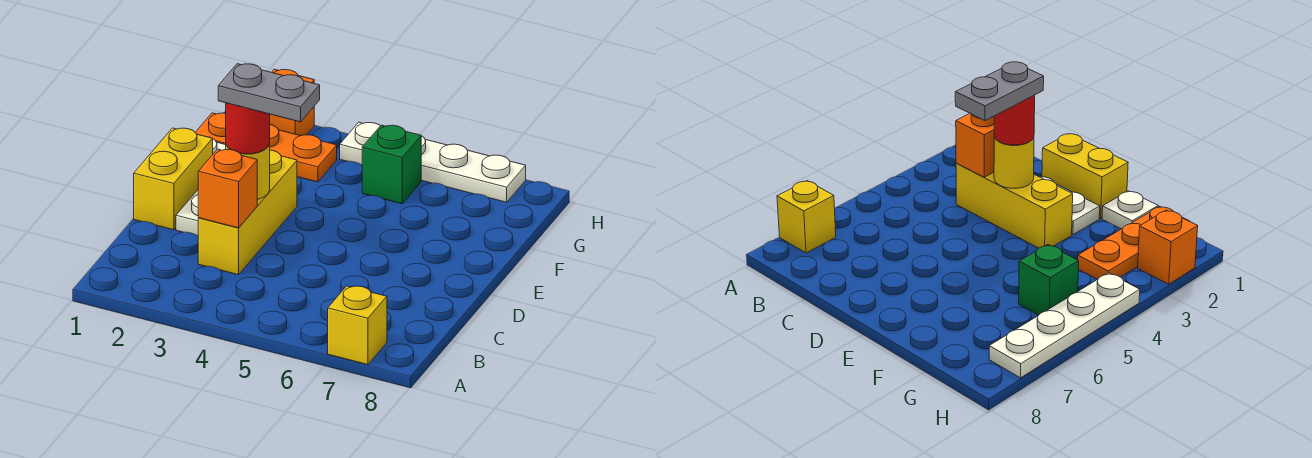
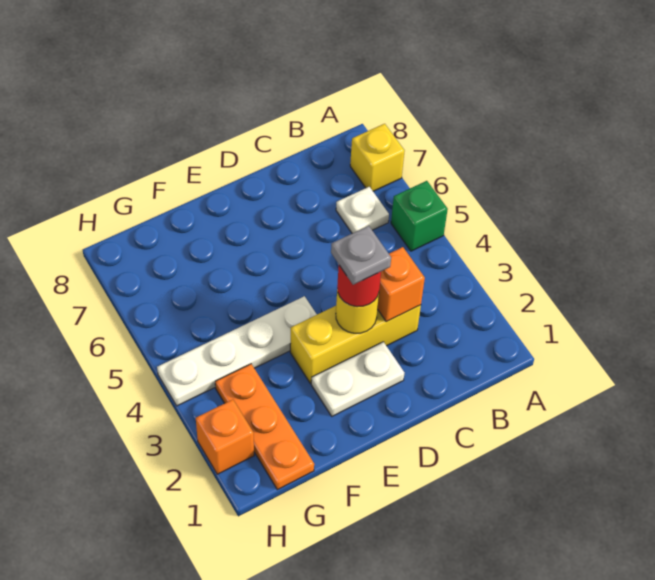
yellow brick D1:E1 level 1 -> none
grey plate D3:D4 level 4 -> grey plate D3 level 4
white plate F1 level 1 -> white plate B6 level 1
green brick G5 level 1 -> green brick A5 level 1
white plate H4:H7 level 1 -> white plate E4:H4 level 1

